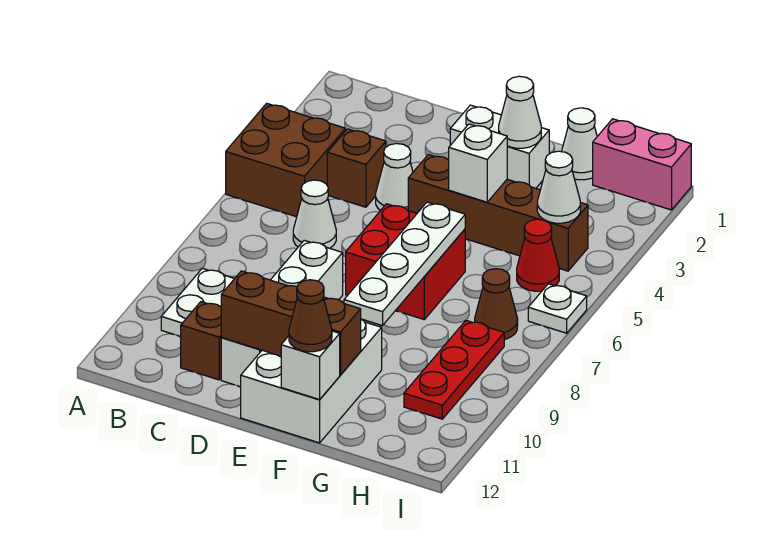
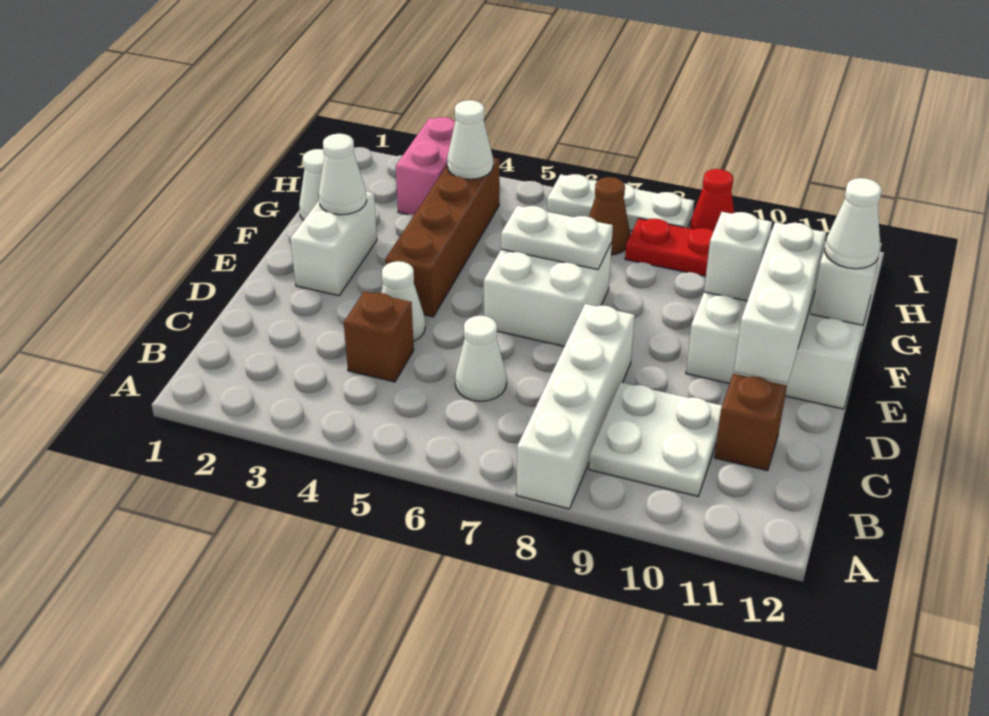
brown brick A4:B5 level 1 -> none
white brick D8:D11 level 1 -> white brick A8:D8 level 1
brown brick D11:F11 level 2 -> white brick D11:F11 level 2
red brick E6:F7 level 1 -> white brick E6:F7 level 1
white brick F4 level 2 -> white brick F10 level 2
white plate F6:F9 level 2 -> white plate F6:F7 level 2
brown cone F12 level 3 -> white cone F12 level 3
pink brick H1:I1 level 1 -> pink brick H3:I3 level 1
red cone H5 level 1 -> red cone I9 level 1
white plate I6 level 1 -> white plate I6:I8 level 1

